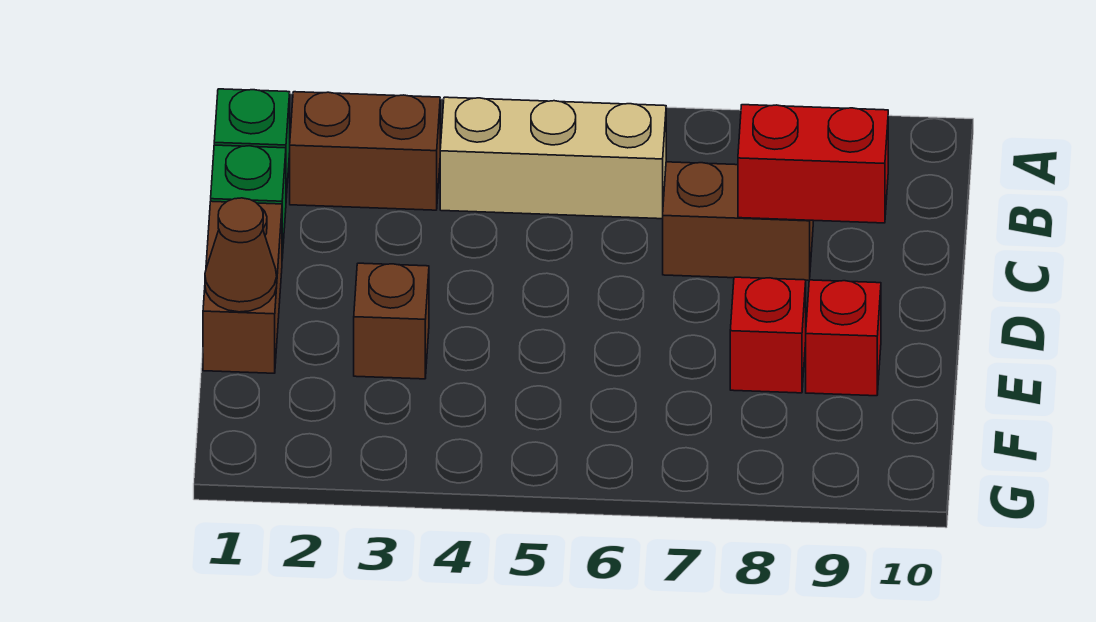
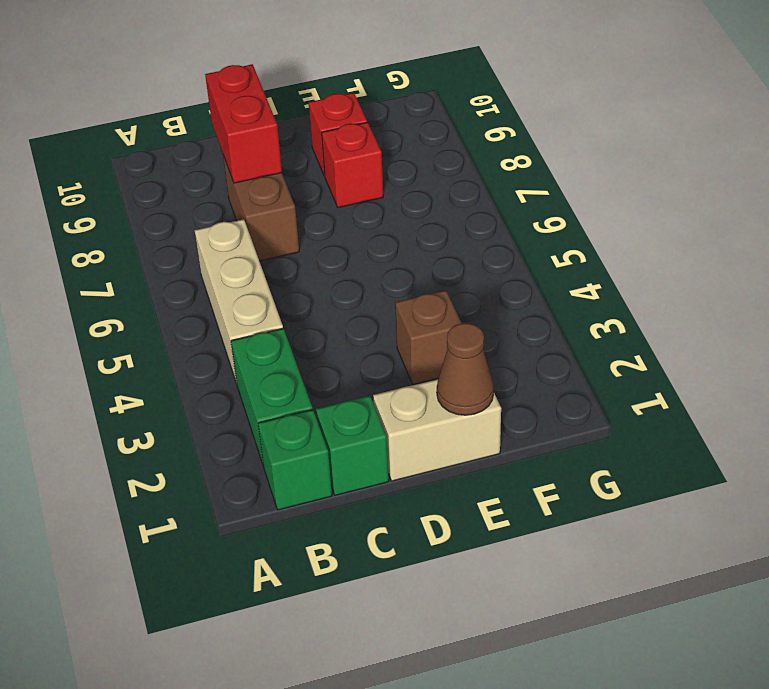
brown brick B2:B3 level 1 -> green brick B2:B3 level 1
brown brick D1:E1 level 1 -> tan brick D1:E1 level 1

